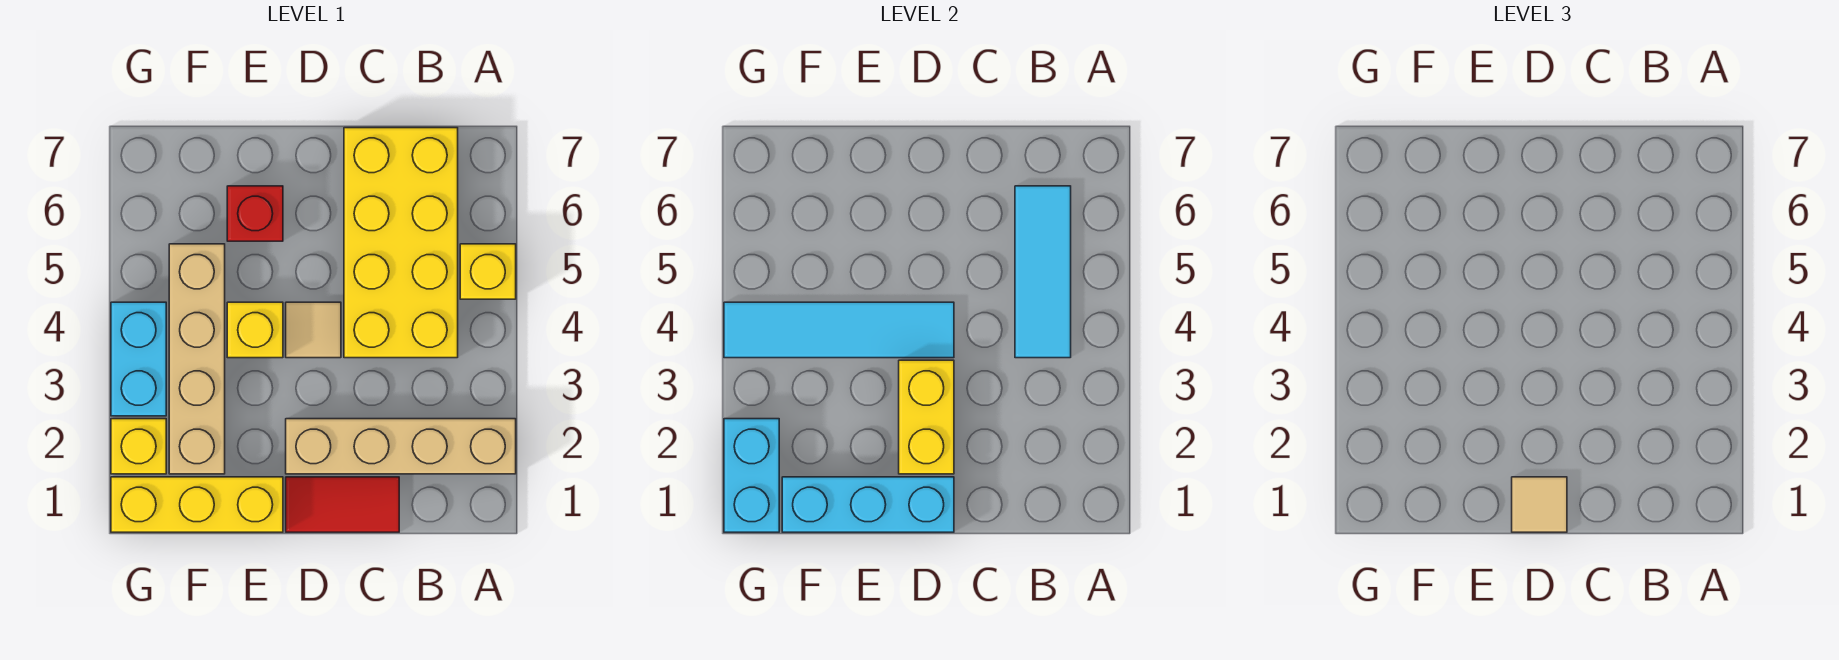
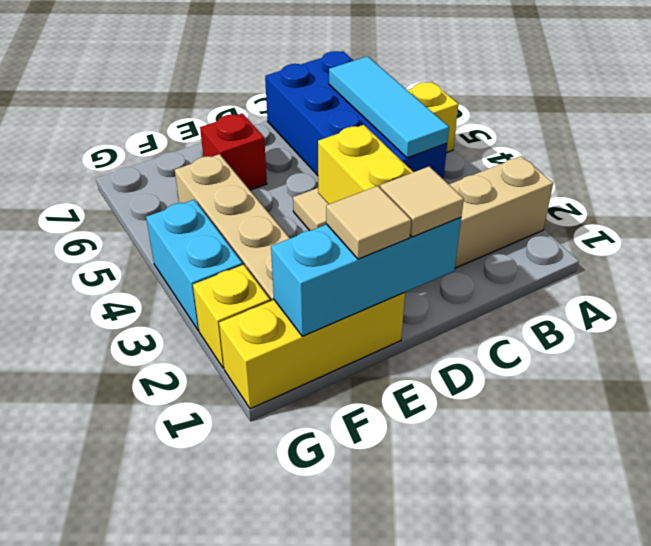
yellow brick B4:C7 level 1 -> blue brick B4:C7 level 1
red tile C1:D1 level 1 -> none
cyan tile D4:G4 level 2 -> none
none -> tan tile E1 level 3
yellow brick E4 level 1 -> none
cyan brick G1:G2 level 2 -> none

